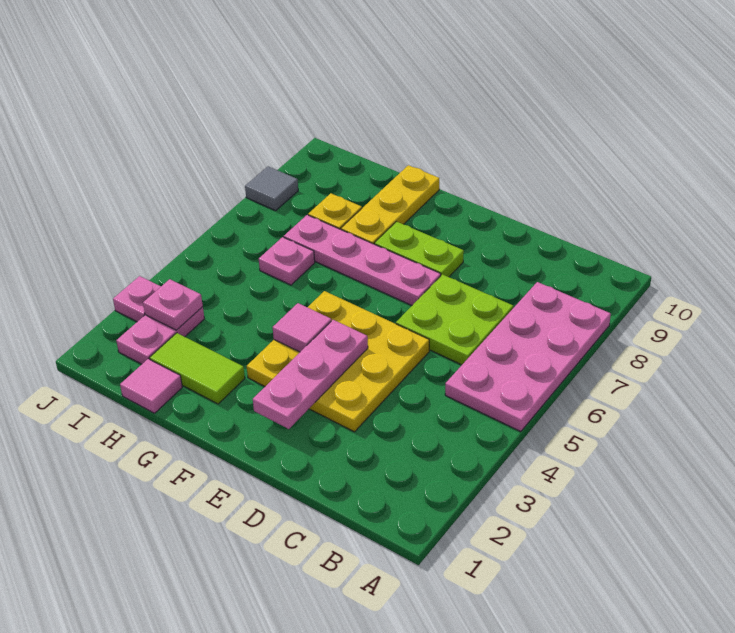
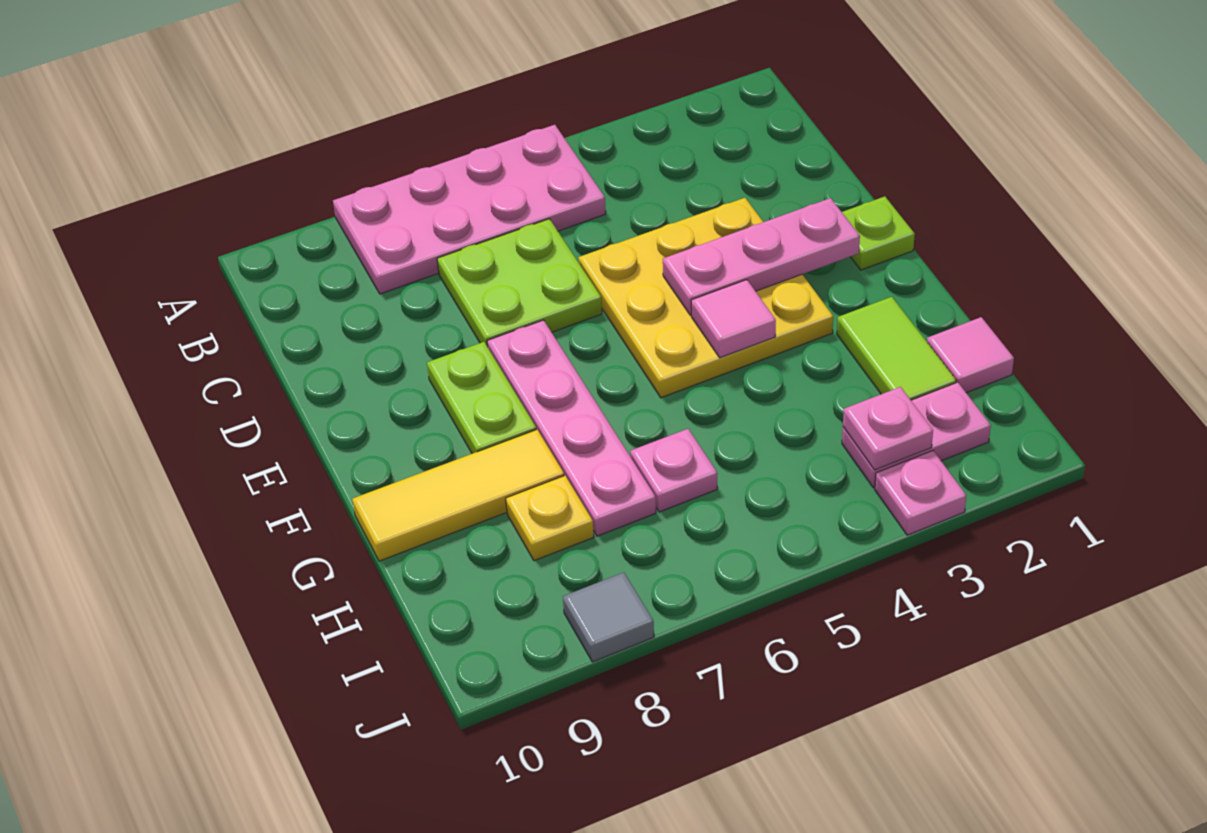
none -> lime plate E1 level 1
yellow plate G8:G10 level 1 -> yellow tile G8:G10 level 1

